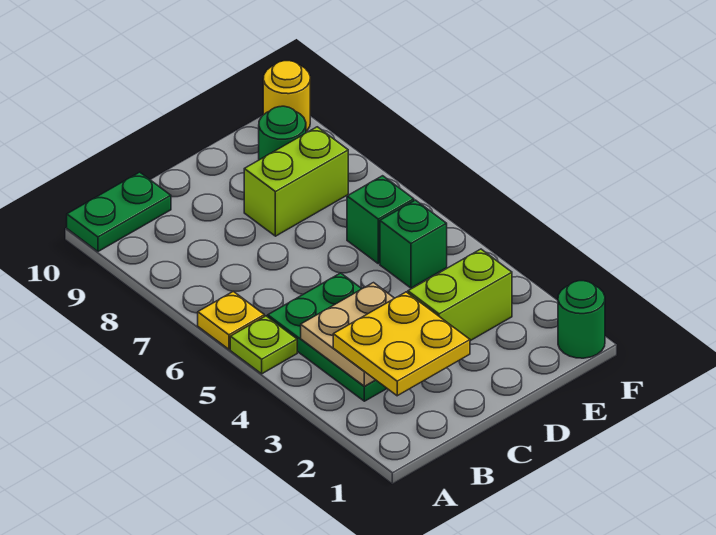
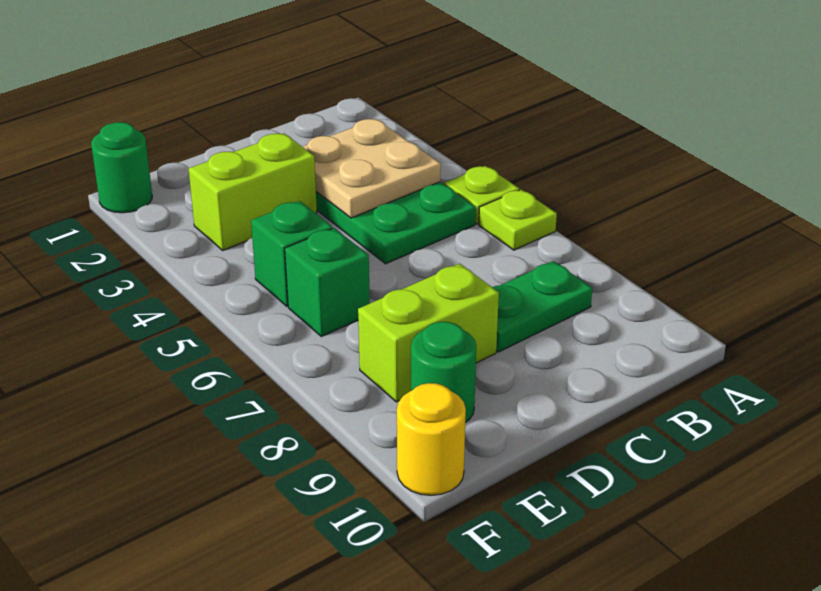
yellow plate A6 level 1 -> lime plate A6 level 1
green plate A10:B10 level 1 -> green plate B8:C8 level 1
yellow plate B2:C3 level 3 -> none

